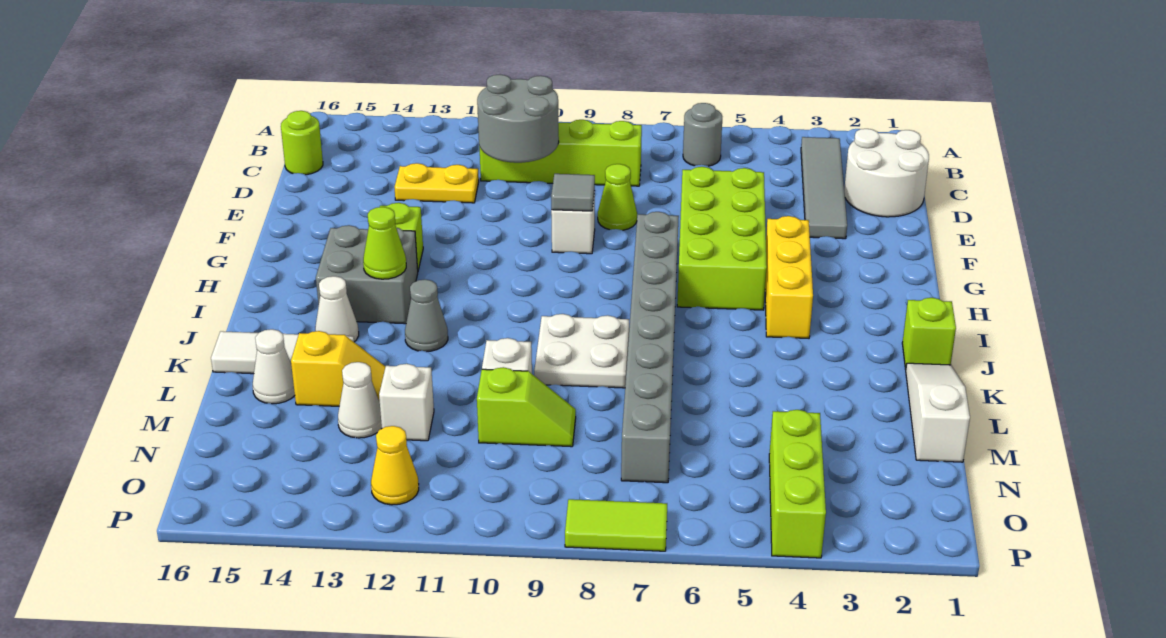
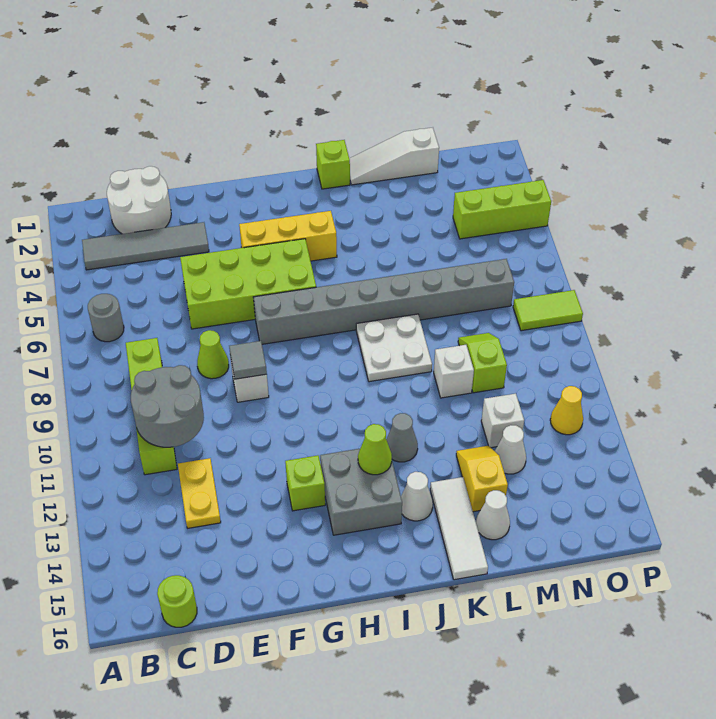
lime tile P7:P8 level 1 -> lime tile O8:P8 level 1

